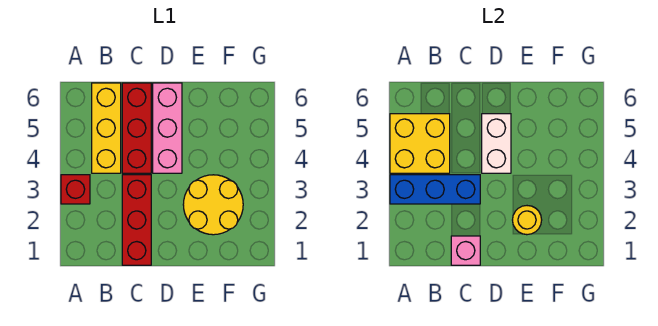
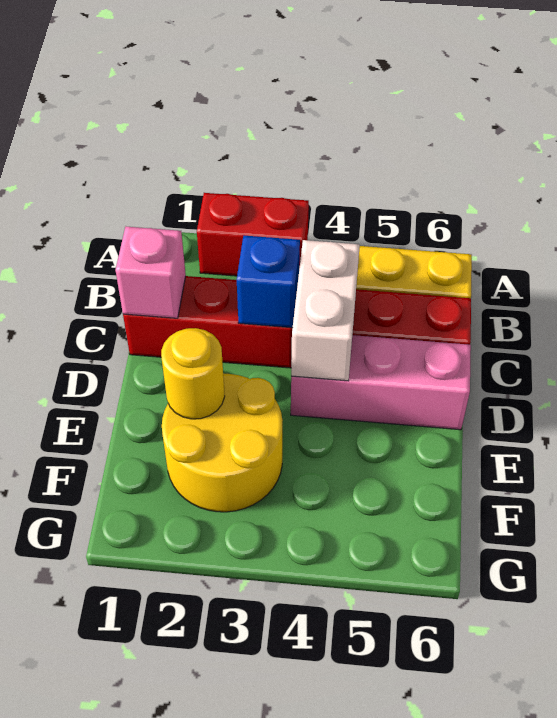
red brick A3 level 1 -> red brick A2:A3 level 1
blue brick A3:C3 level 2 -> blue brick C3 level 2
yellow brick A4:B5 level 2 -> none
white brick D4:D5 level 2 -> white brick C4:D4 level 2

